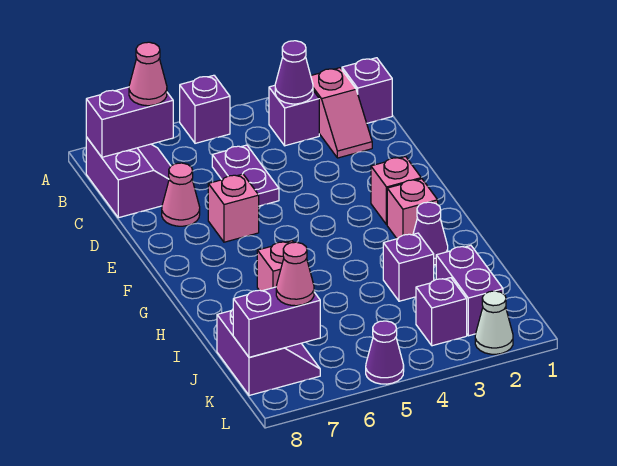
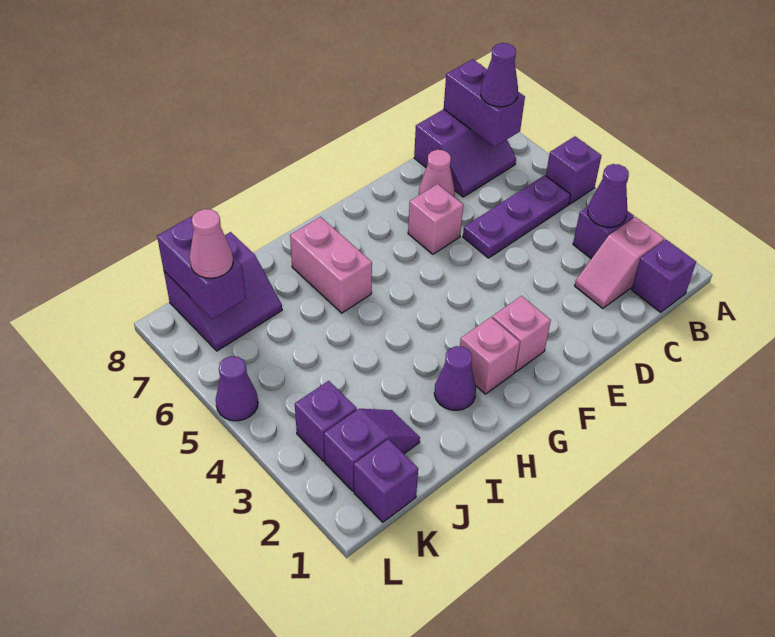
pink cone B7 level 3 -> purple cone B7 level 3
purple plate C5:D5 level 1 -> purple plate B5:D5 level 1
pink brick H6 level 1 -> pink brick H6:H7 level 1
purple brick I3 level 1 -> purple brick K1 level 1
purple brick J2:K2 level 1 -> purple slope J2:K2 level 1 top K
white cone L2 level 1 -> none

